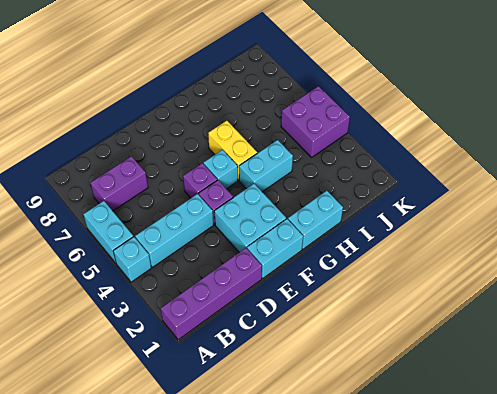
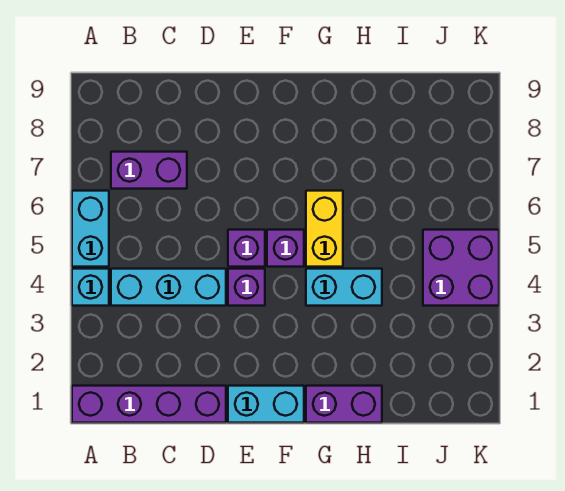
cyan brick E2:F3 level 1 -> none
cyan brick F5 level 1 -> purple brick F5 level 1
cyan brick G1:H1 level 1 -> purple brick G1:H1 level 1

